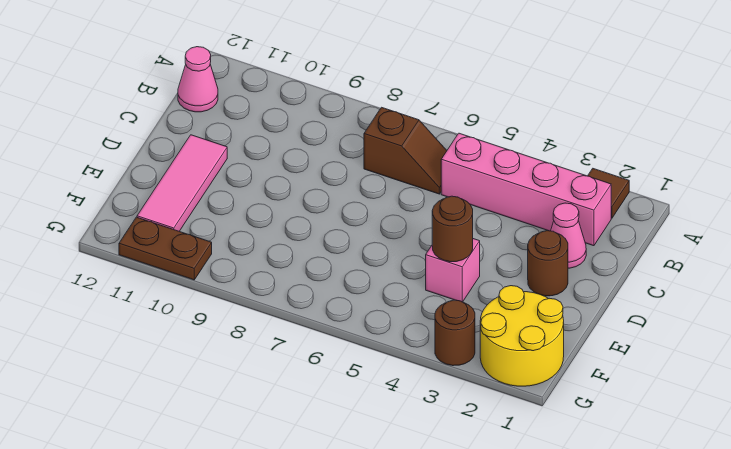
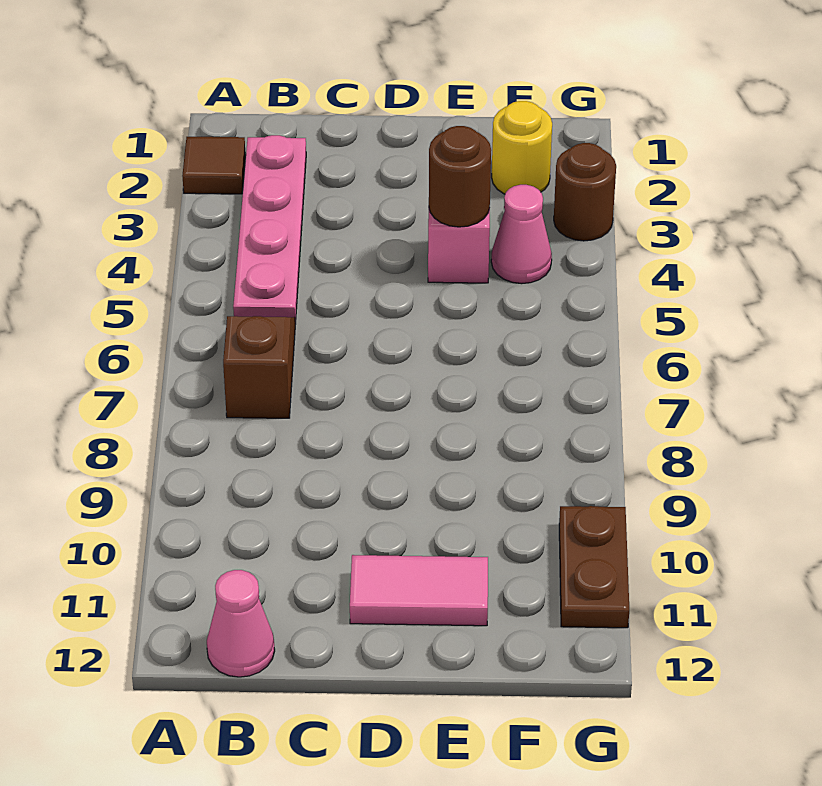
pink brick B2:B5 level 1 -> pink plate B2:B5 level 1
pink cone C2 level 1 -> pink cone F4 level 1
brown round brick D2 level 1 -> none
pink tile D11:F11 level 1 -> pink tile D11:E11 level 1
yellow round brick F1:G2 level 1 -> yellow round brick F2 level 1

